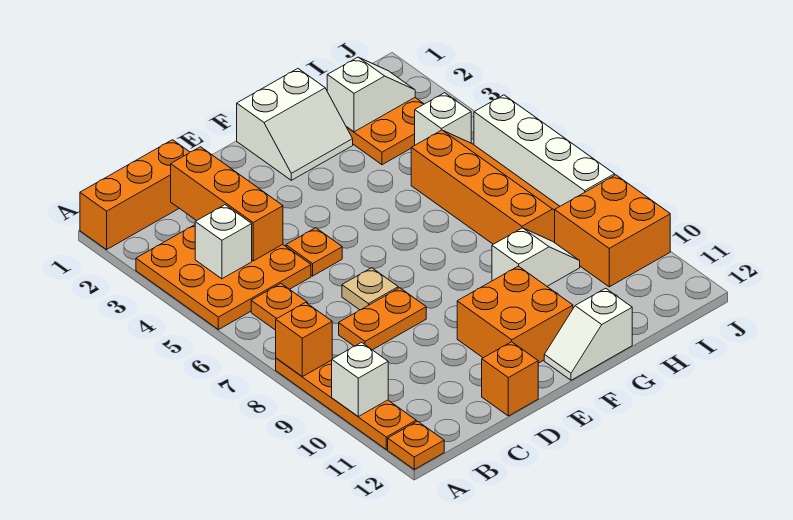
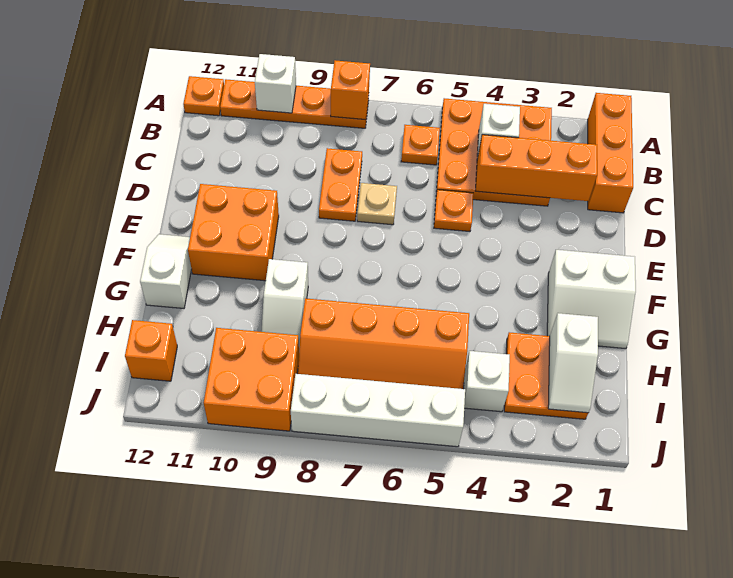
orange brick D12 level 1 -> orange brick I12 level 1
white slope F1:G2 level 1 top 1 -> white slope F1:G2 level 1 top F

